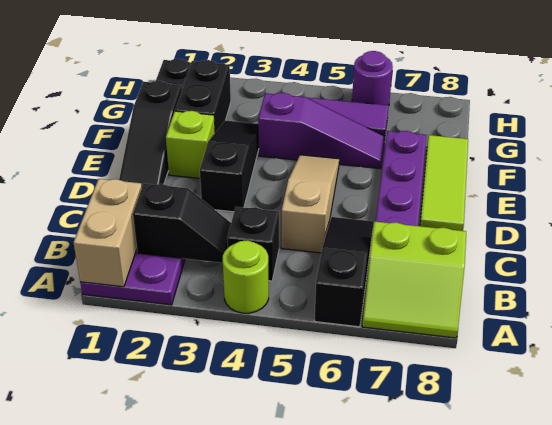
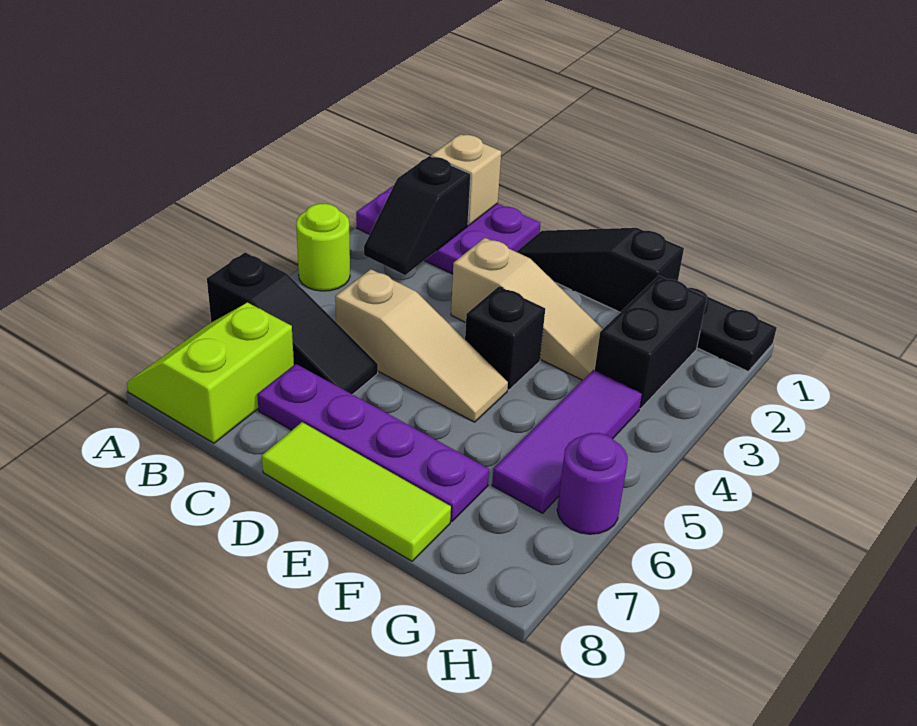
tan brick A1:B1 level 2 -> tan brick B1 level 2
black brick B4 level 1 -> black brick E4 level 1
black slope D3:F3 level 1 top D -> tan slope D3:F3 level 1 top D
lime brick E2 level 1 -> none
black brick F2:G2 level 1 -> black brick G2:G3 level 1
purple slope F4:F6 level 1 top 4 -> none

